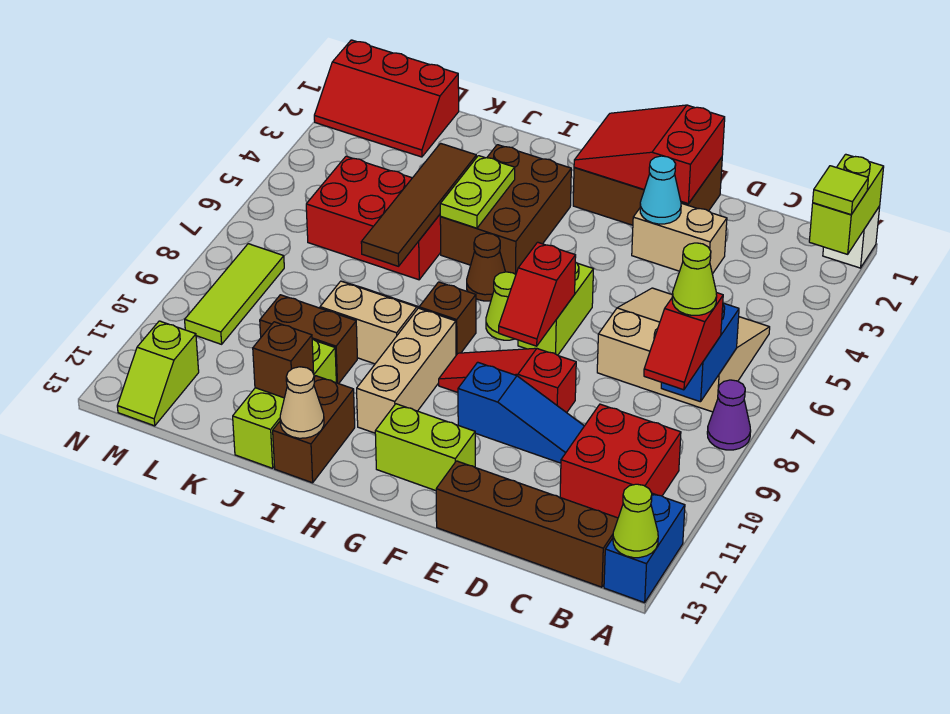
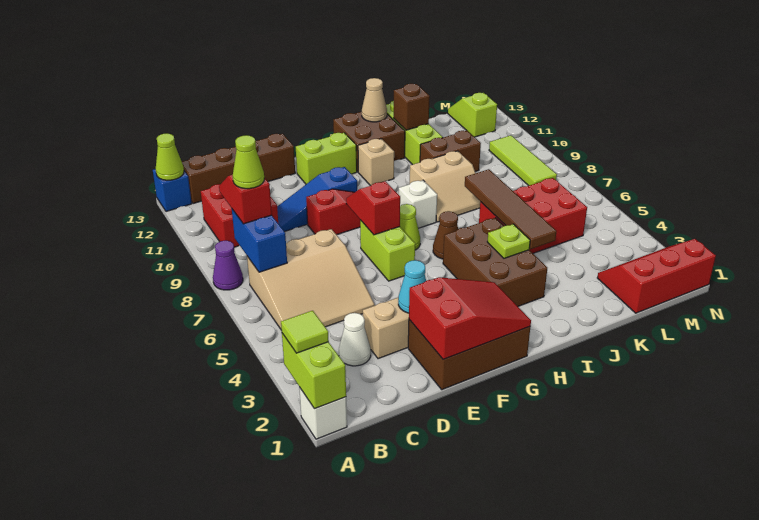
blue brick A12:A13 level 1 -> blue brick A13 level 1
none -> white cone C3 level 1
brown brick H8 level 1 -> white brick H8 level 1
tan brick H9:H11 level 1 -> tan brick H11 level 1
lime plate I4:I5 level 2 -> lime plate I4 level 2
brown brick I12:I13 level 1 -> brown brick H12:I13 level 1

